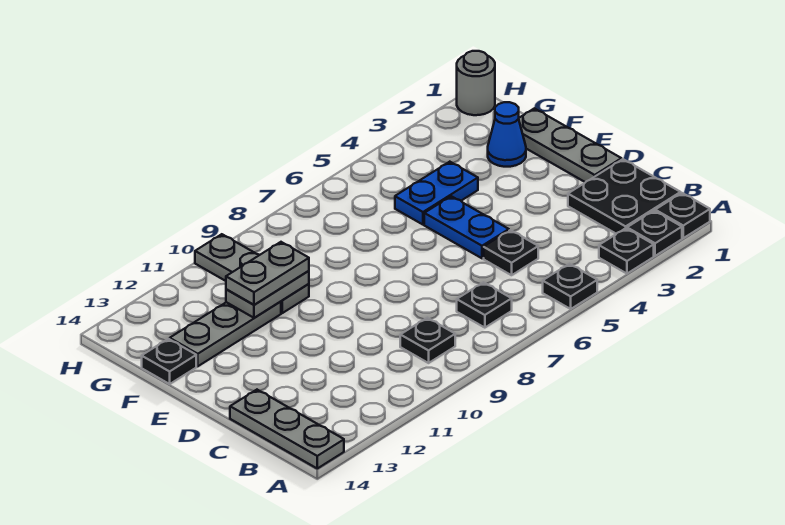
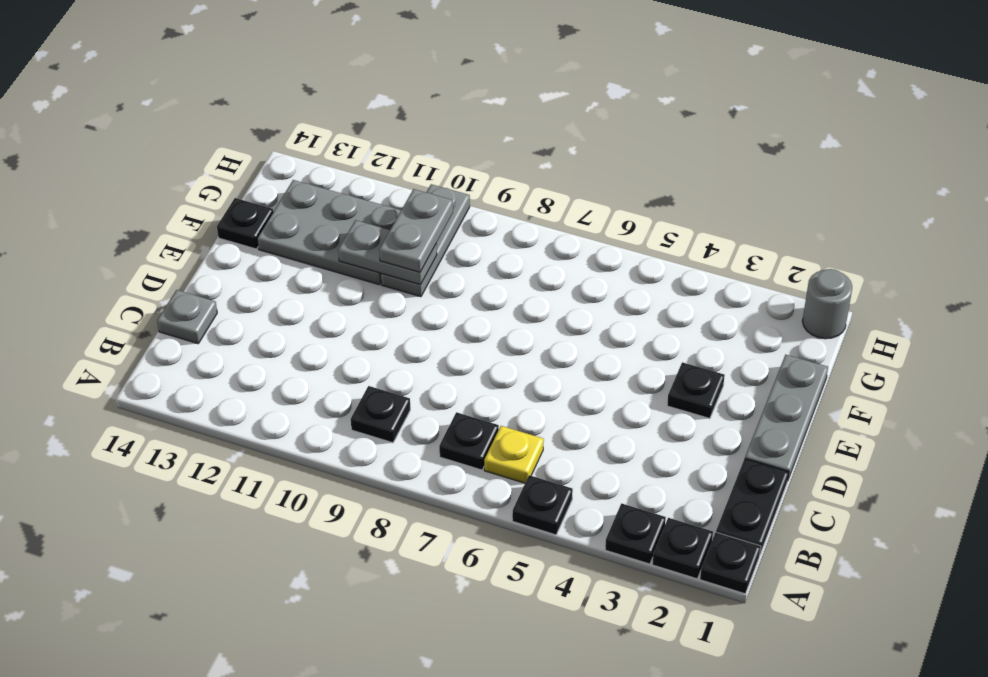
grey plate A14:C14 level 1 -> grey plate C14 level 1
black plate B1:C2 level 1 -> black plate B1:C1 level 1
none -> yellow plate B6 level 1
black plate C5 level 1 -> black plate E3 level 1
blue plate D5:E5 level 1 -> none
blue cone F2 level 1 -> none
blue plate F4:F5 level 1 -> none
grey plate F10:F11 level 3 -> grey plate F10:G10 level 3
grey plate F11:F13 level 1 -> grey plate F11:G13 level 1

